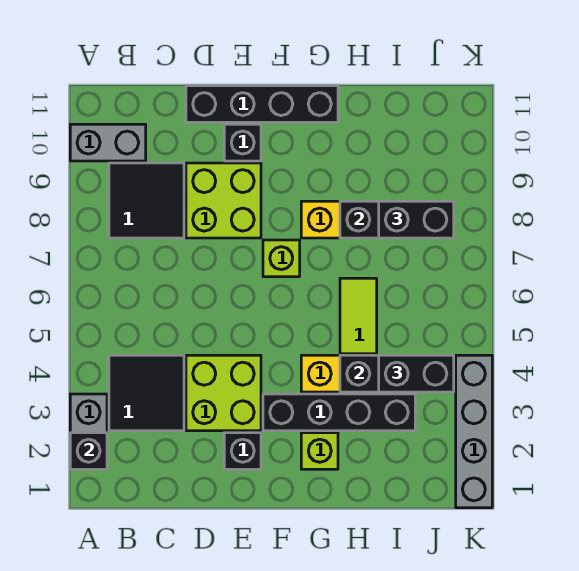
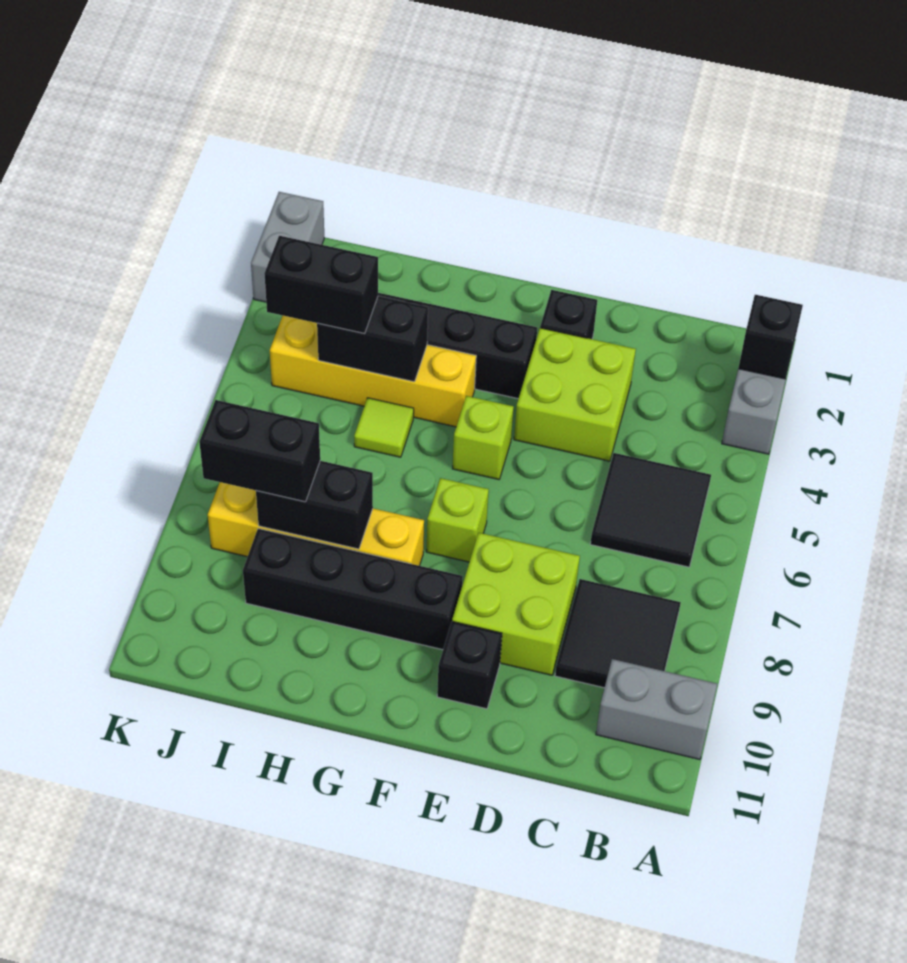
black tile B3:C4 level 1 -> black tile B5:C6 level 1
black brick D11:G11 level 1 -> black brick F9:I9 level 1
lime brick G2 level 1 -> lime brick F5 level 1
lime tile H5:H6 level 1 -> lime tile H5 level 1
grey brick K1:K4 level 1 -> grey brick K1:K2 level 1

